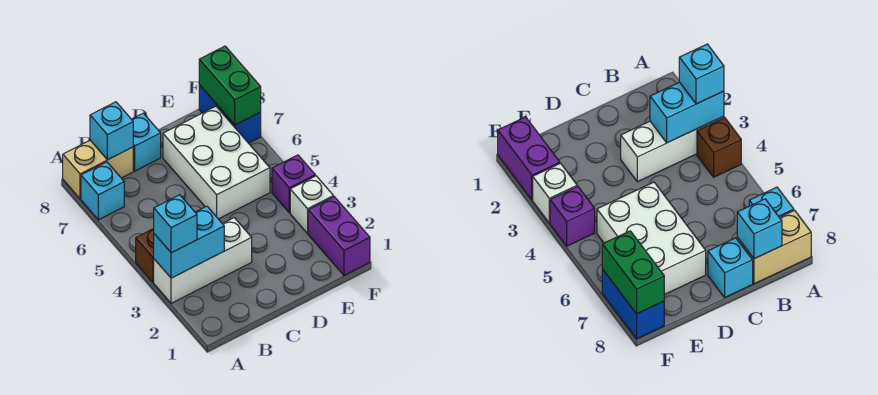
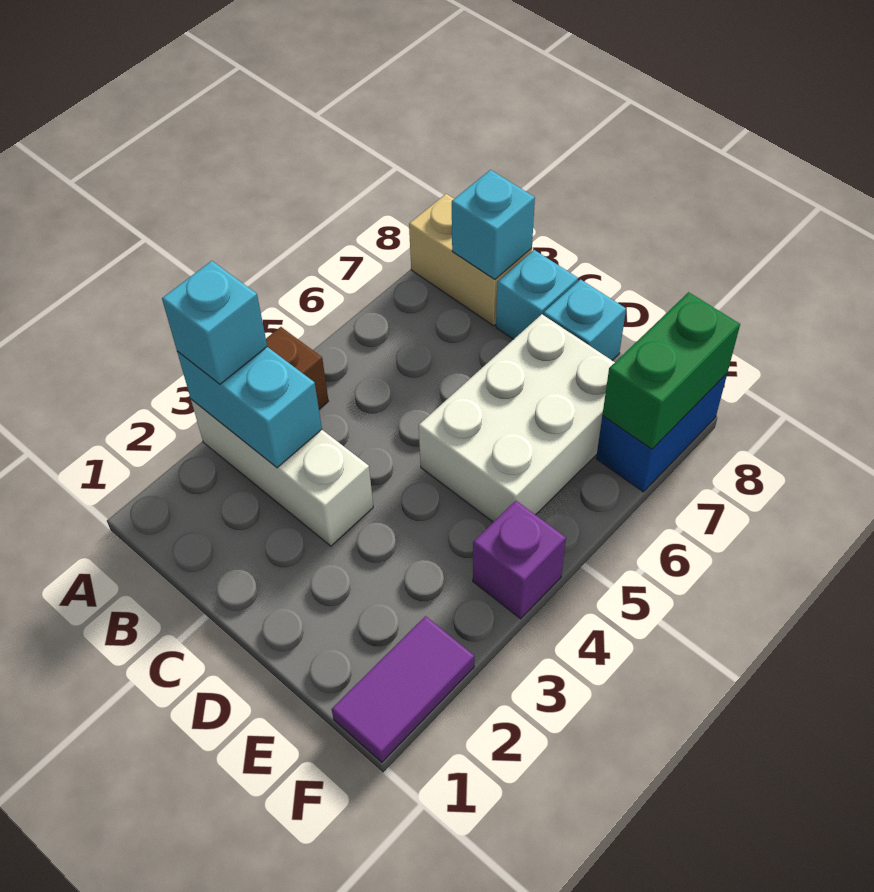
cyan brick A7 level 1 -> cyan brick D8 level 1
purple brick F1:F2 level 1 -> purple tile F1:F2 level 1
white brick F3 level 1 -> none

